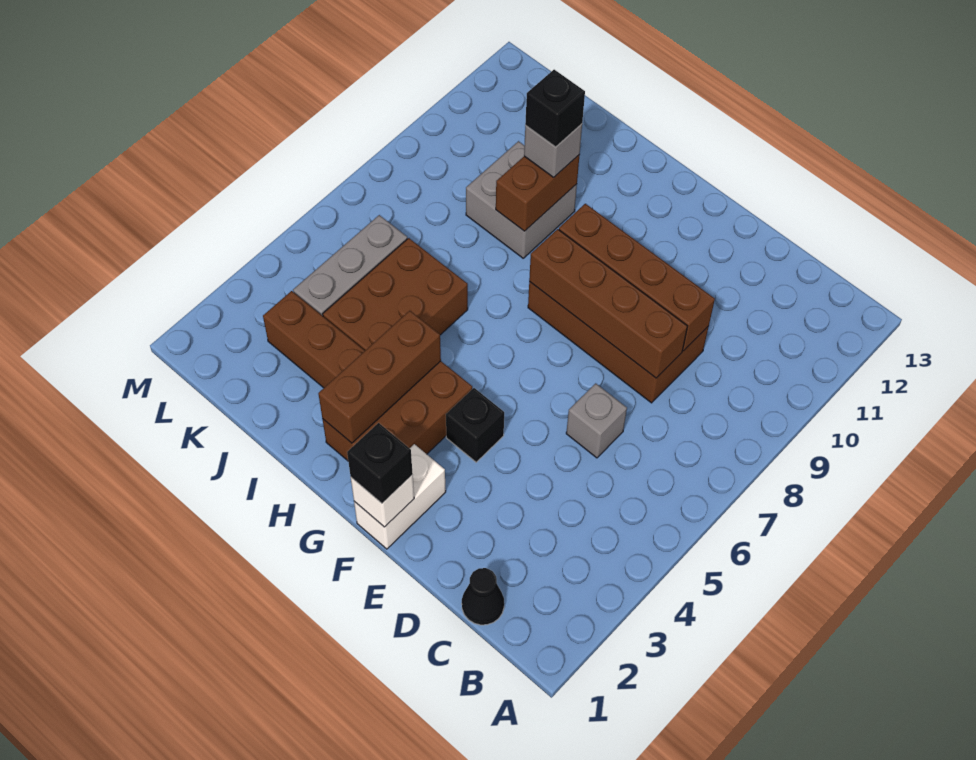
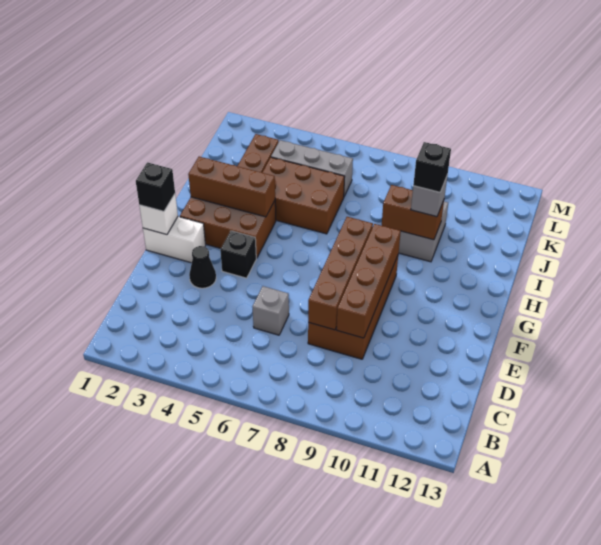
black cone C1 level 1 -> black cone E3 level 1

